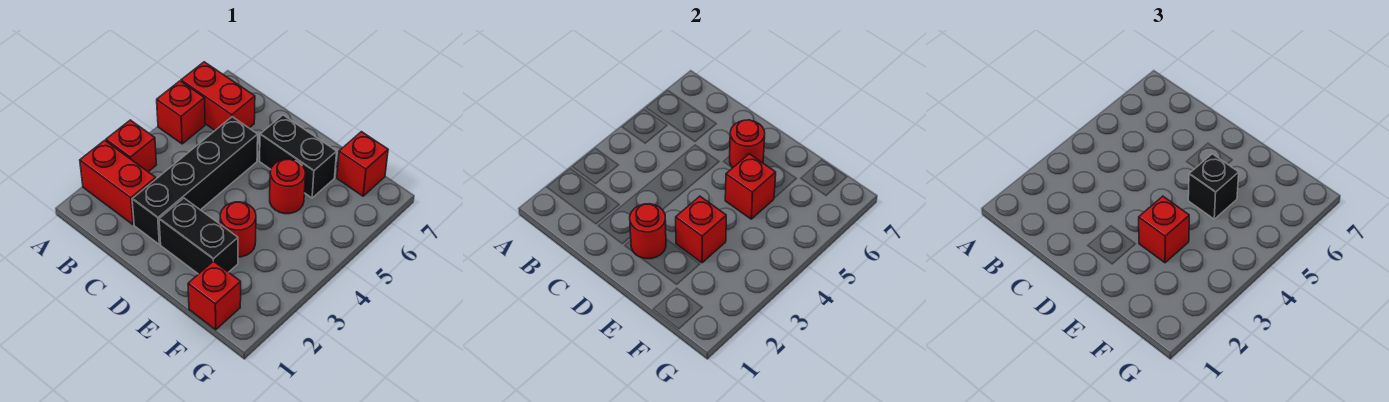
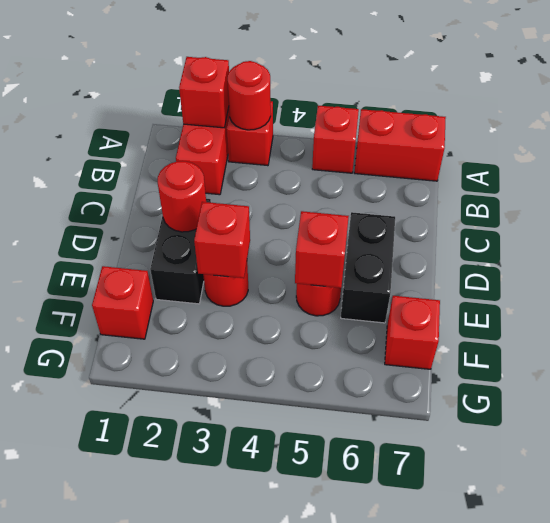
red brick A6:B6 level 1 -> red brick A6:A7 level 1
black brick C2:C5 level 1 -> none
red round brick D6 level 2 -> red round brick A3 level 2
red brick E3 level 3 -> red brick A2 level 2
black brick E5 level 3 -> none

